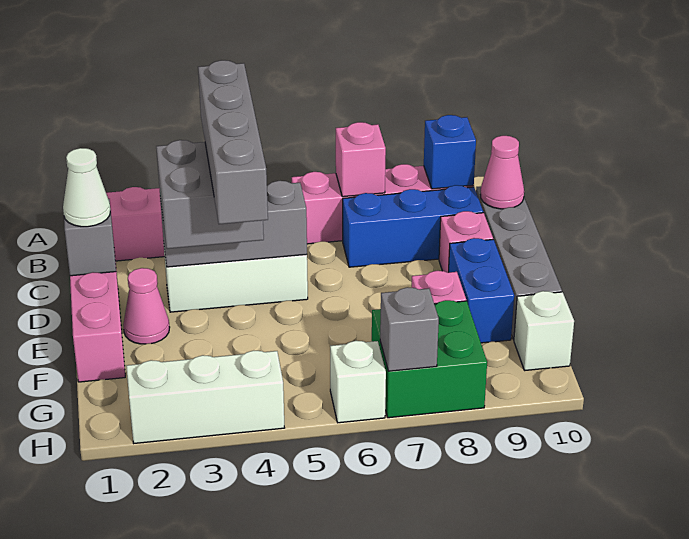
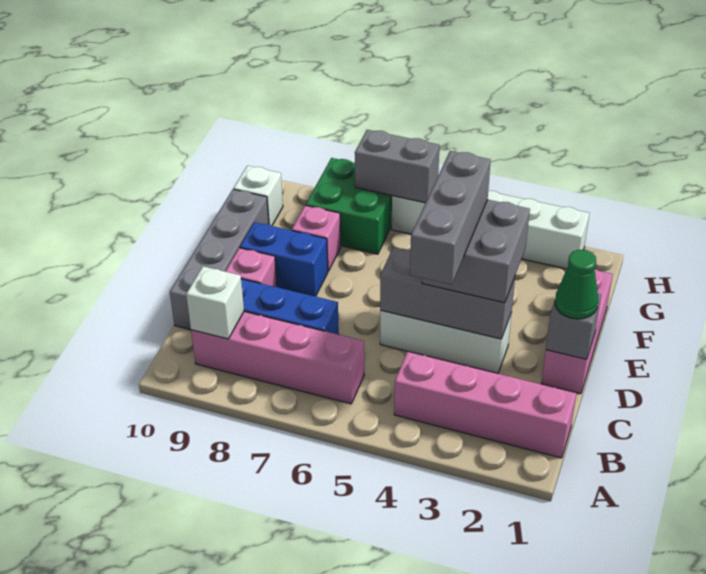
pink brick B7 level 2 -> none
blue brick B9 level 2 -> white brick B9 level 2
grey brick C4:F4 level 4 -> grey brick C4:E4 level 4
pink cone C10 level 2 -> none
white cone D1 level 3 -> green cone D1 level 3
pink cone E2 level 1 -> none
blue brick E9:F9 level 1 -> blue brick E8:E9 level 1
grey brick H7 level 2 -> grey brick H6:H7 level 2

